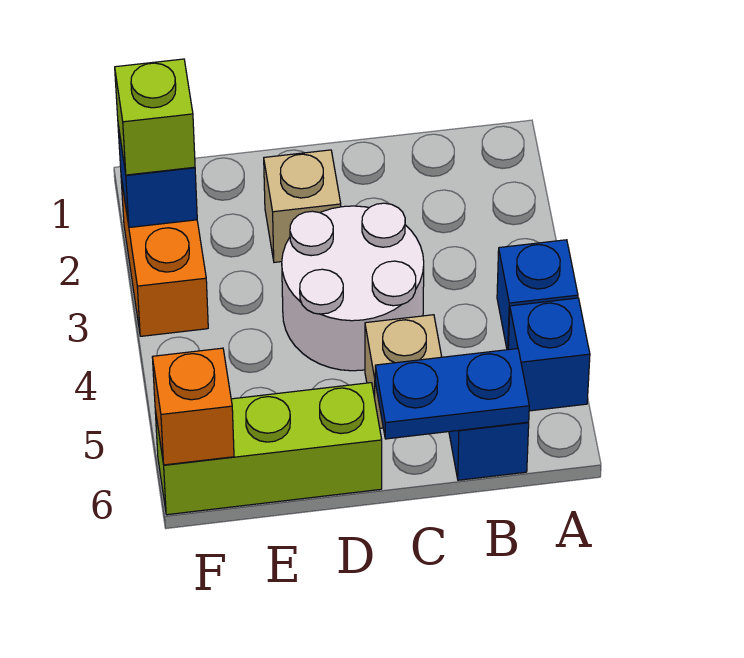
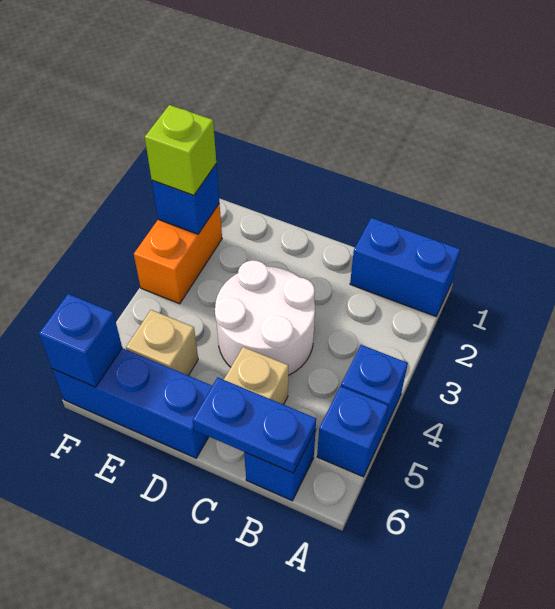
none -> blue brick A1:B1 level 1
tan brick D2 level 1 -> tan brick E5 level 1
lime brick D6:F6 level 1 -> blue brick D6:F6 level 1
orange brick F6 level 2 -> blue brick F6 level 2

